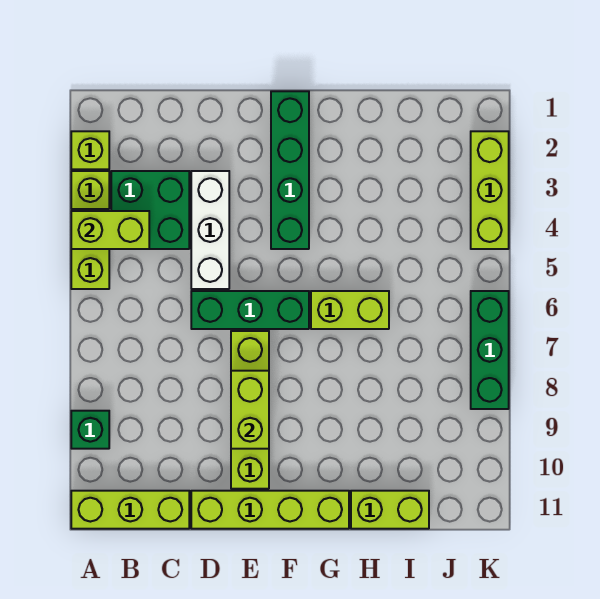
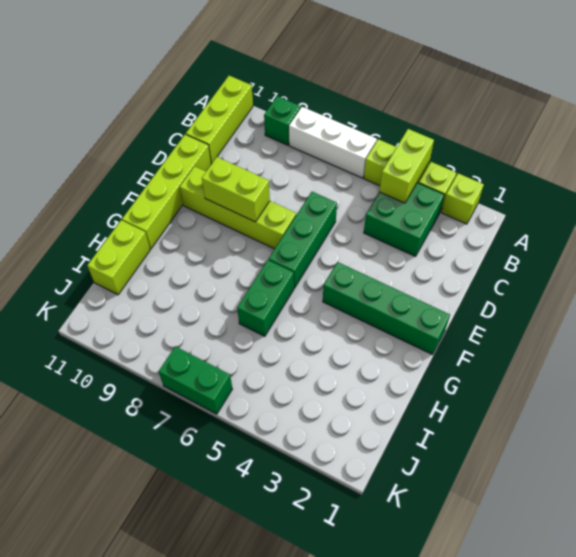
white brick D3:D5 level 1 -> white brick A6:A8 level 1
lime brick G6:H6 level 1 -> green brick G6:H6 level 1
lime brick K2:K4 level 1 -> none
green brick K6:K8 level 1 -> green brick K6:K7 level 1

